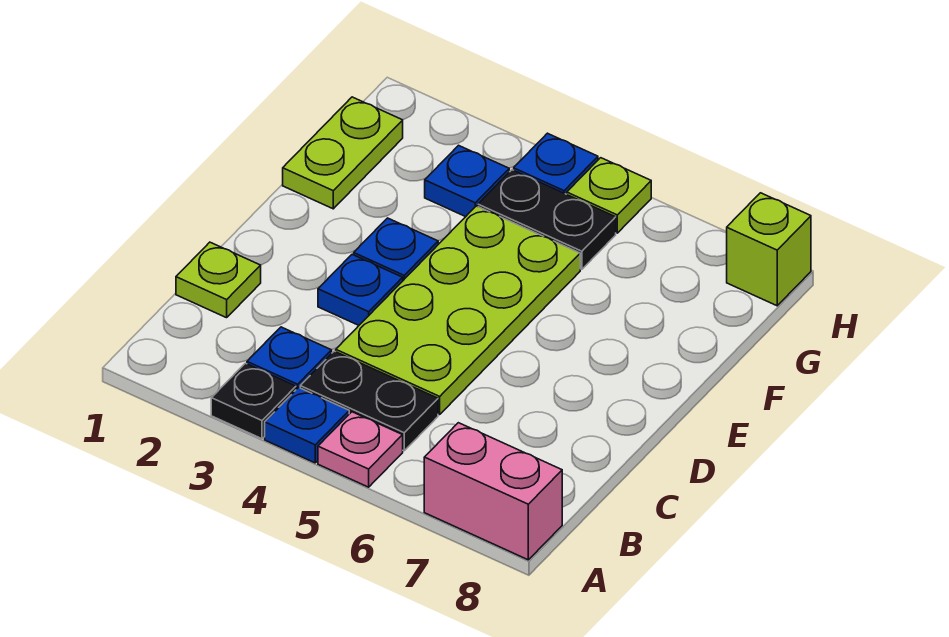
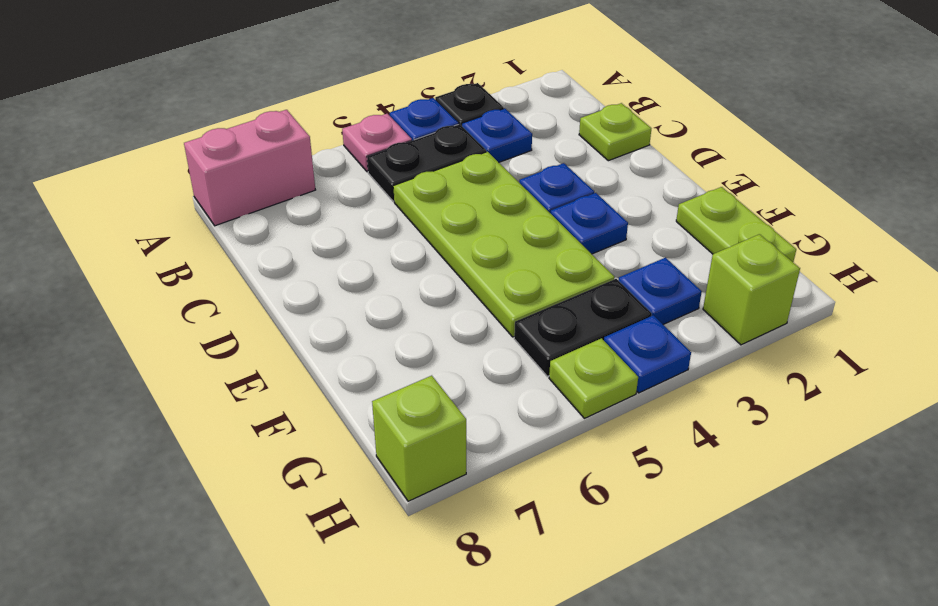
none -> lime brick H2 level 1

